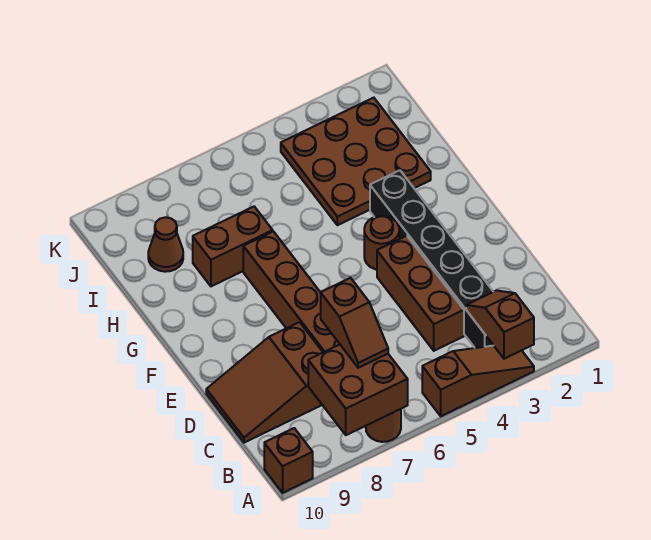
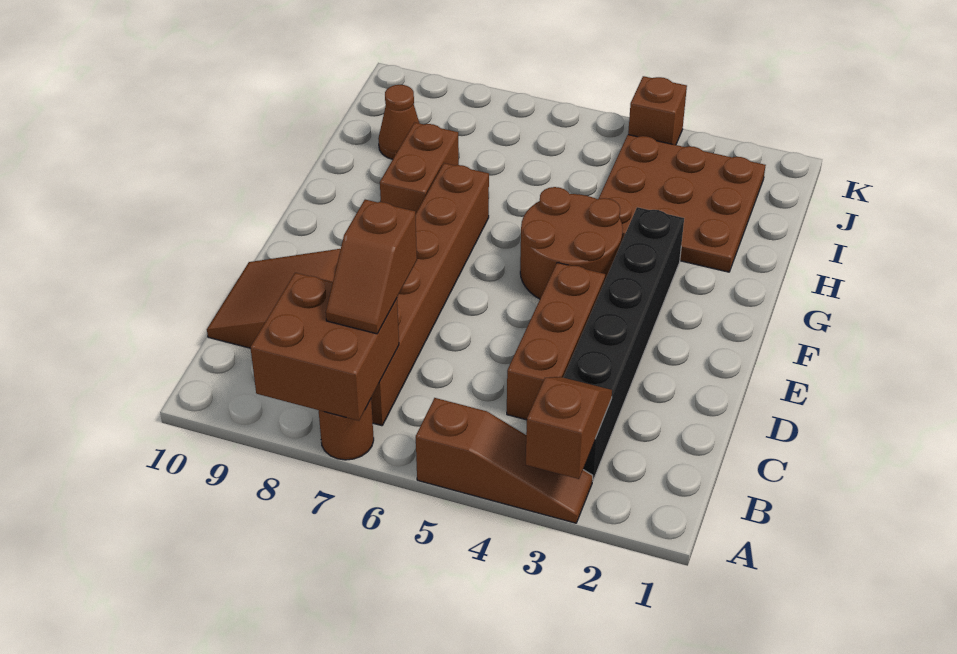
brown brick A10 level 1 -> brown brick K4 level 1
brown round brick F4 level 1 -> brown round brick F4:G5 level 1
brown brick H7:H8 level 1 -> brown brick G8:H8 level 1

